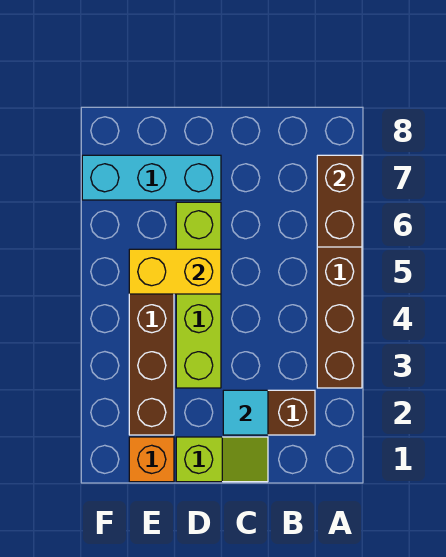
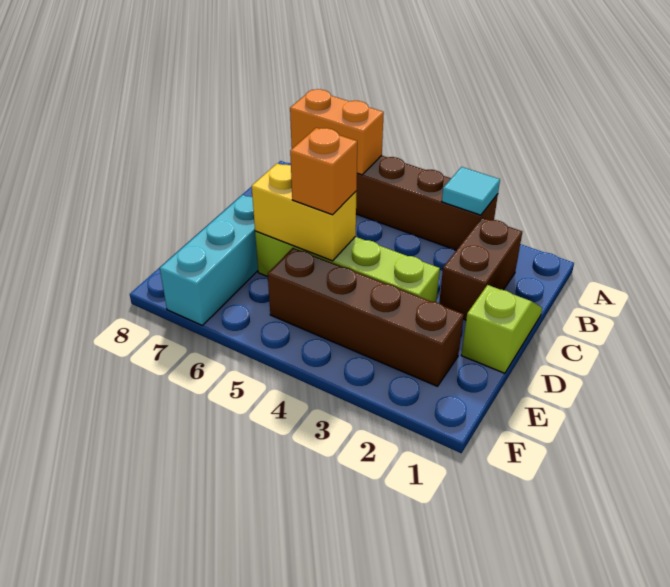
brown brick A6:A7 level 2 -> orange brick A6:A7 level 2
cyan tile C2 level 2 -> cyan tile A3 level 2
yellow brick D5:E5 level 2 -> yellow brick D5:D6 level 2
orange brick E1 level 1 -> orange brick D5 level 3

